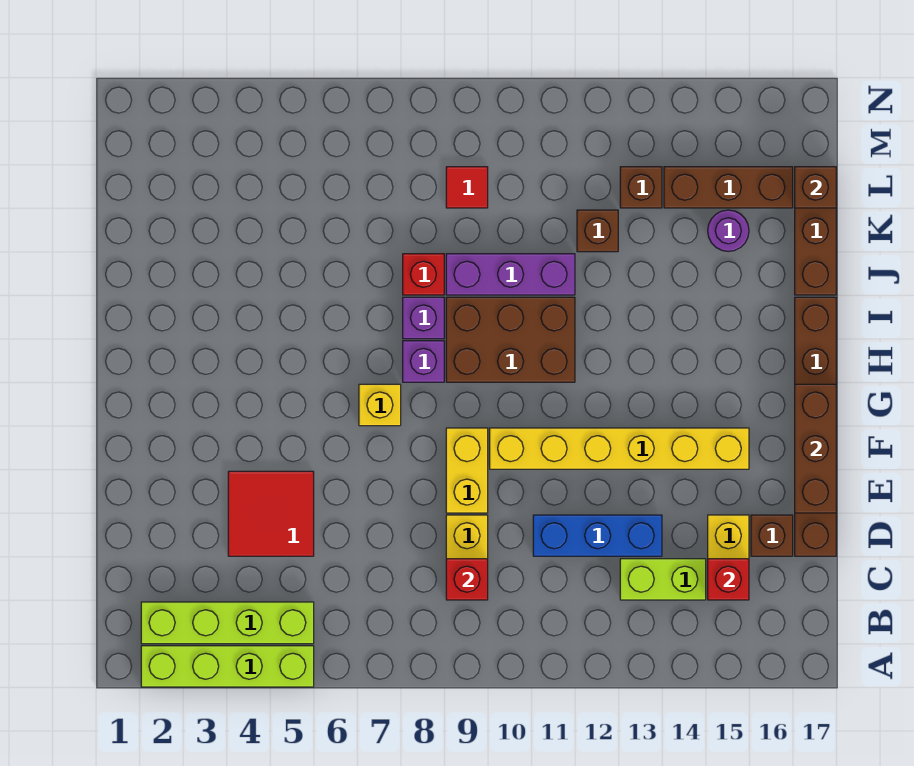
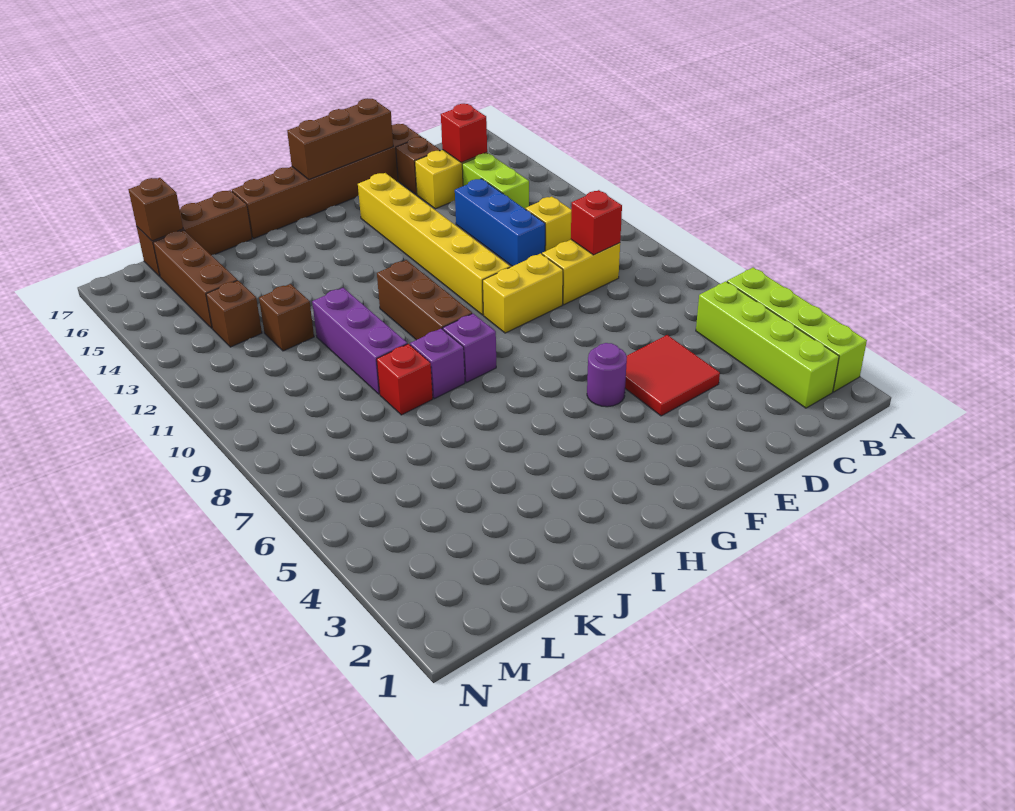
yellow brick G7 level 1 -> yellow brick C11 level 1
brown brick H9:I11 level 1 -> brown brick H9:H11 level 1
purple round brick K15 level 1 -> purple round brick F5 level 1
red tile L9 level 1 -> none

